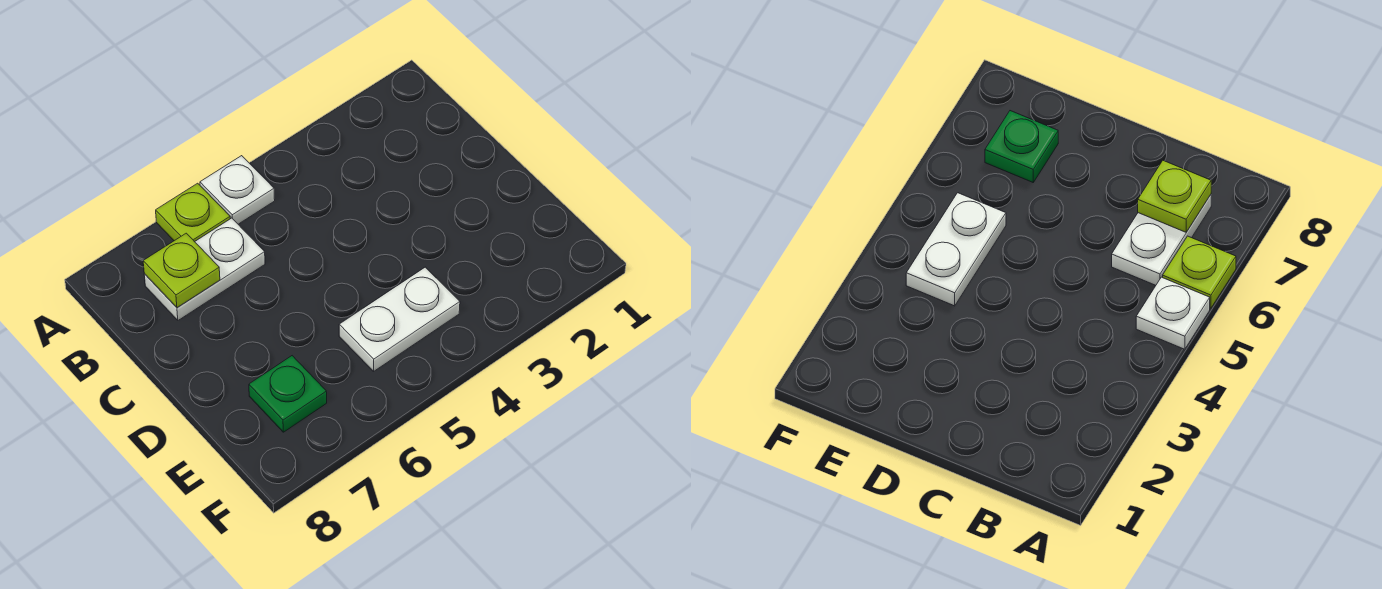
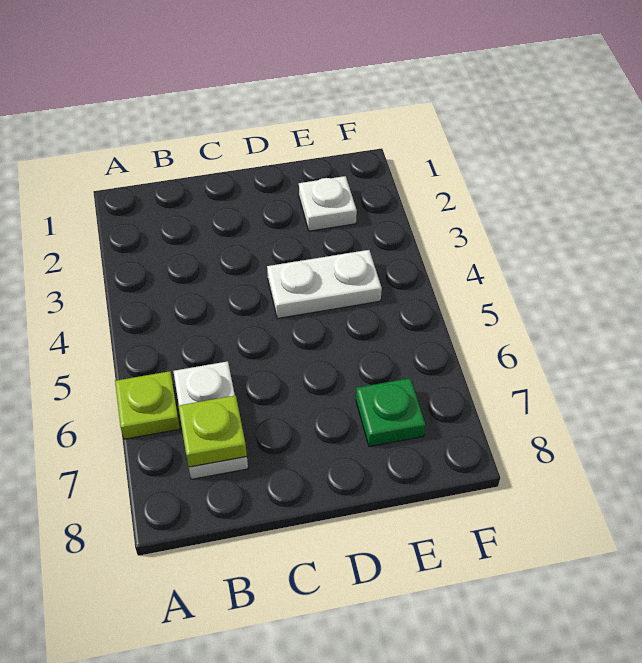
white plate A5 level 1 -> white plate E2 level 1
white plate E4:E5 level 1 -> white plate D4:E4 level 1

